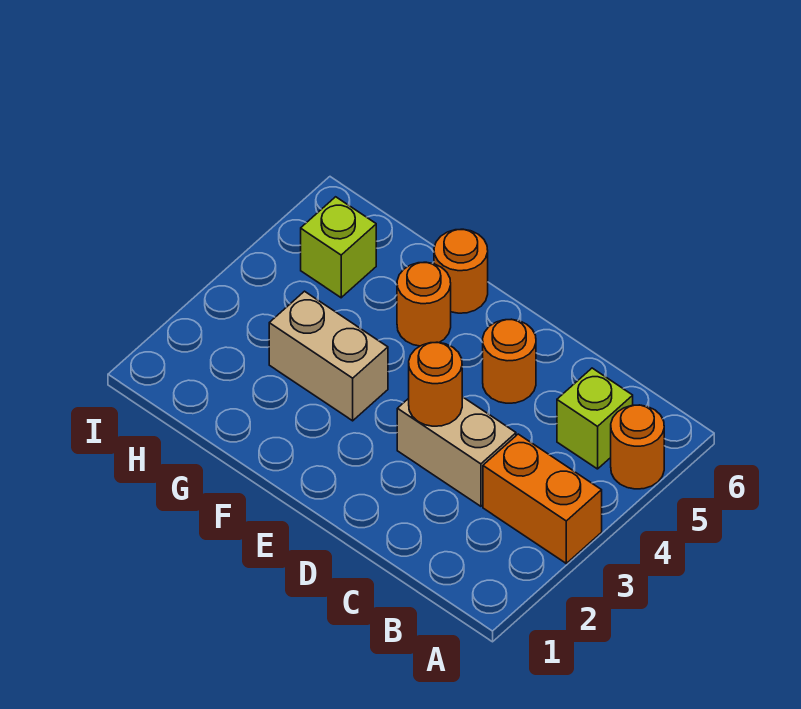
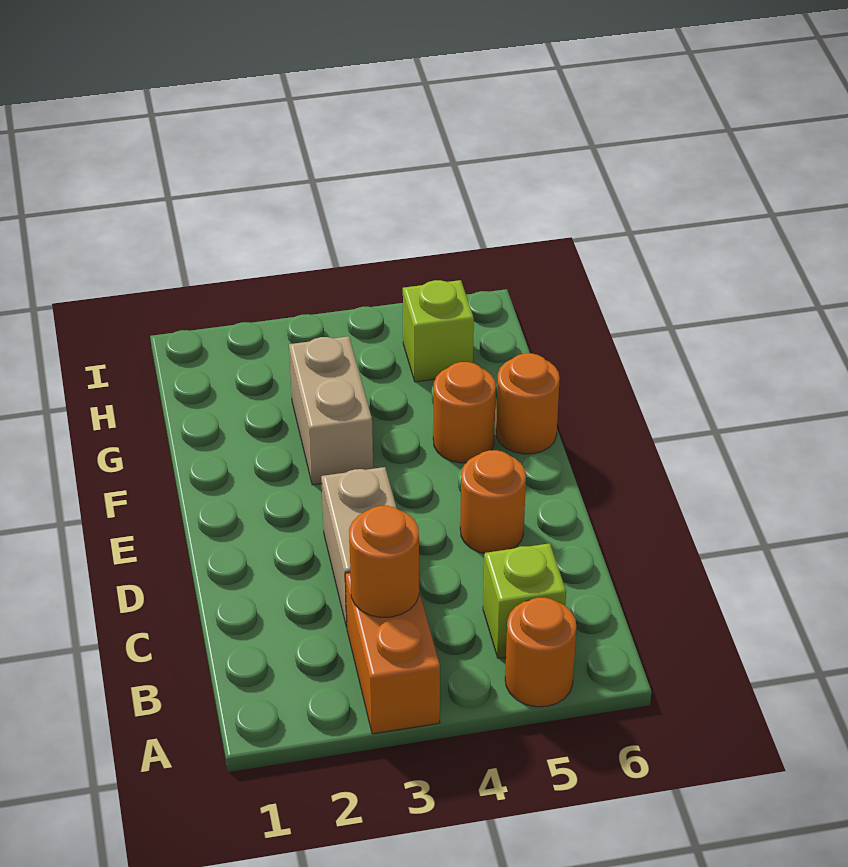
orange round brick D3 level 2 -> orange round brick B3 level 2

